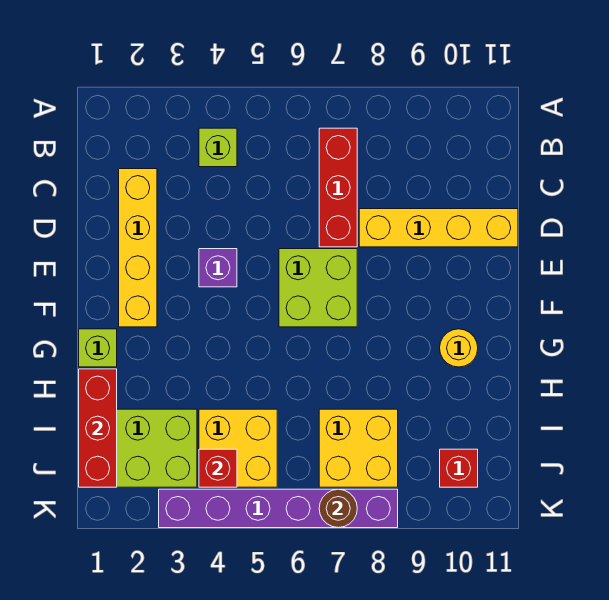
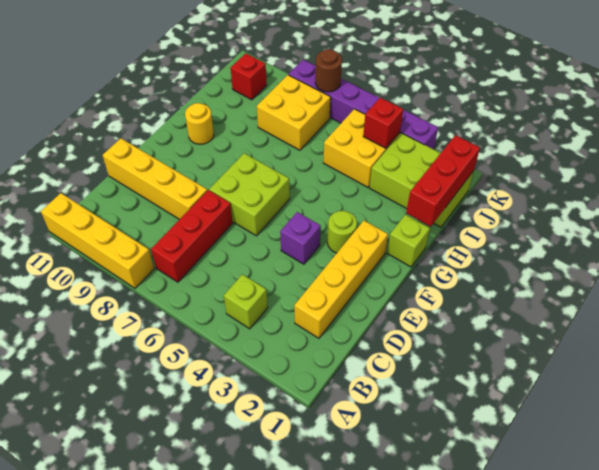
none -> yellow brick A8:A11 level 1
none -> lime round brick F3 level 1

